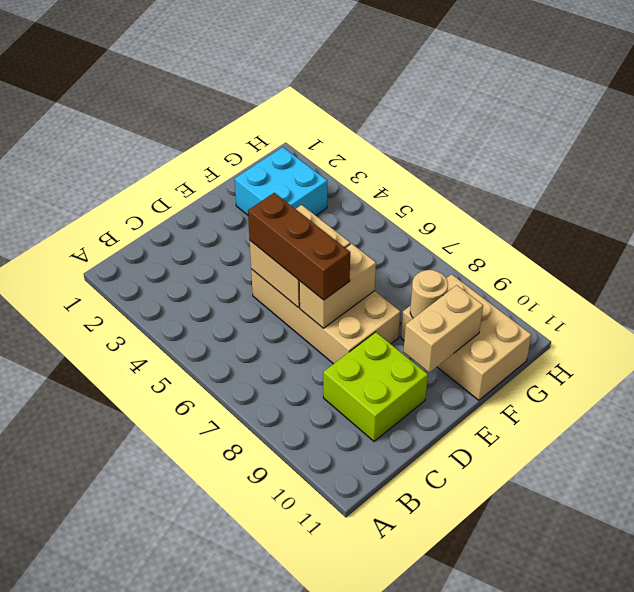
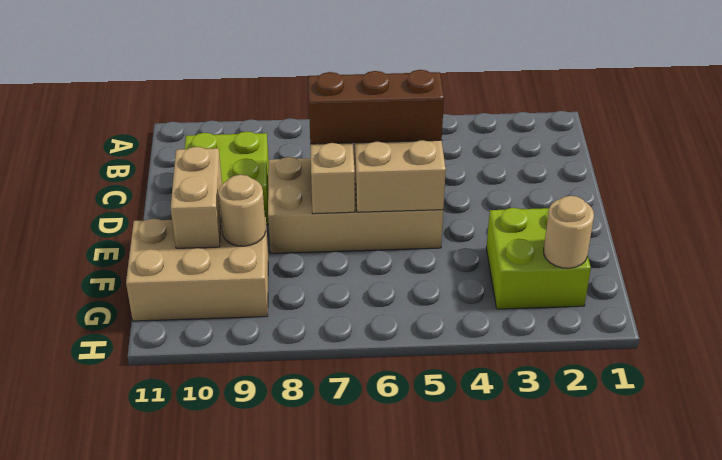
cyan brick F2:G3 level 1 -> lime brick F2:G3 level 1
none -> tan round brick G2 level 2

